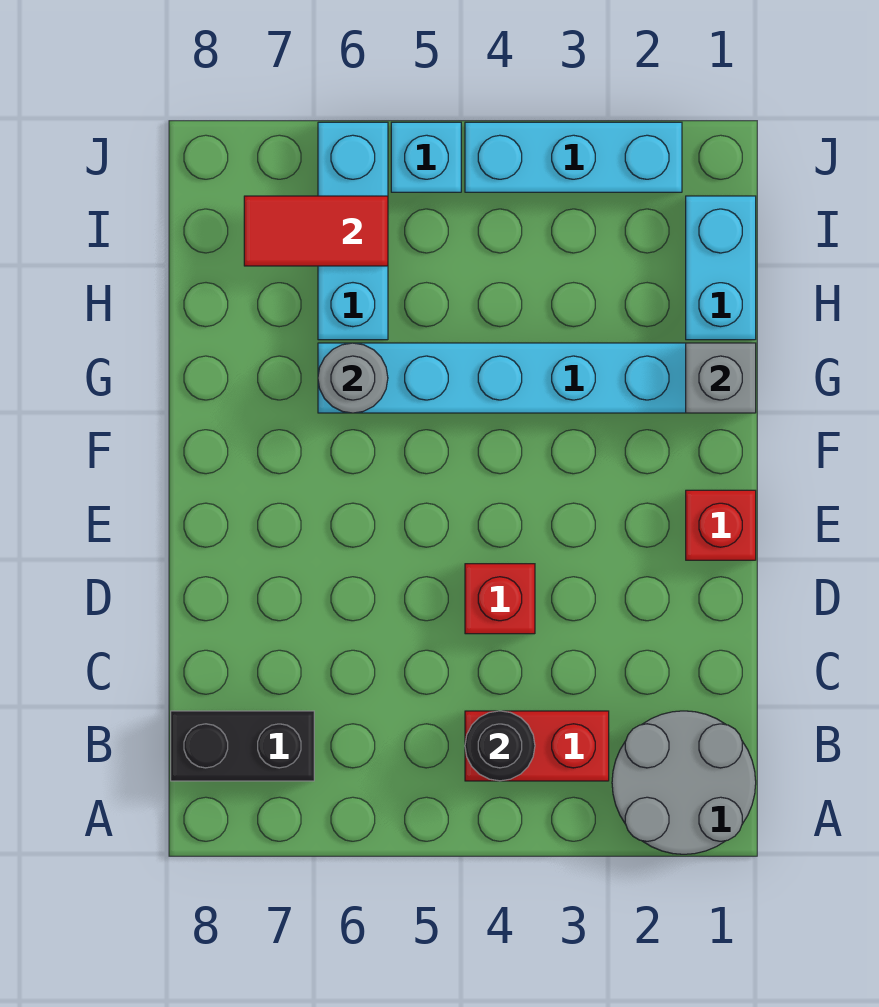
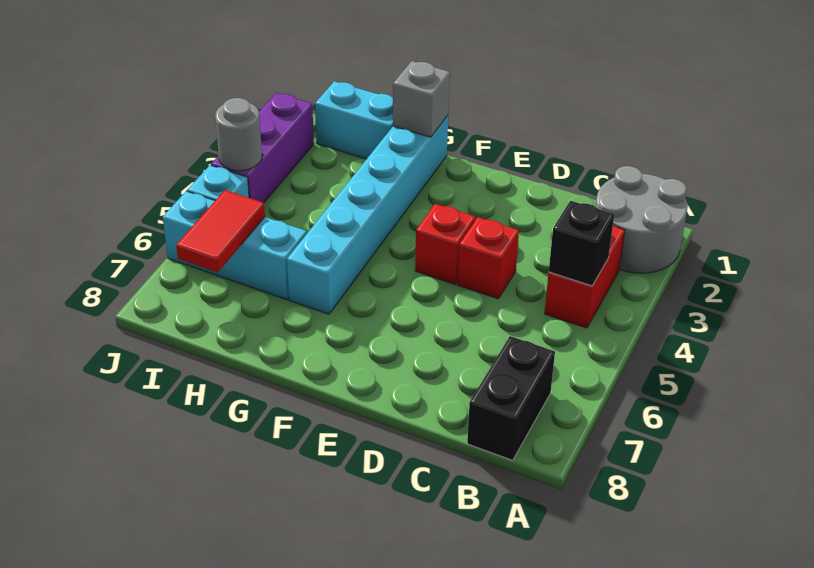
black round brick B4 level 2 -> black brick B4 level 2
red brick E1 level 1 -> red brick E4 level 1
grey round brick G6 level 2 -> grey round brick J4 level 2
cyan brick J2:J4 level 1 -> purple brick J2:J4 level 1

